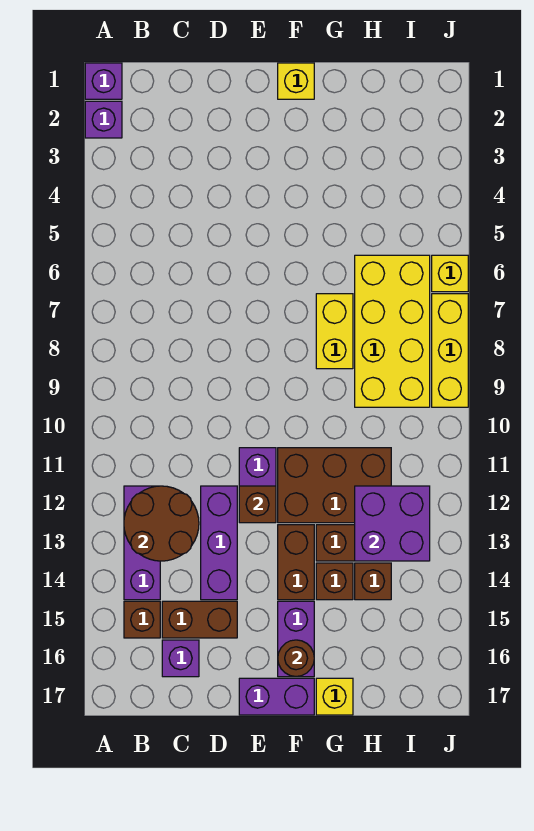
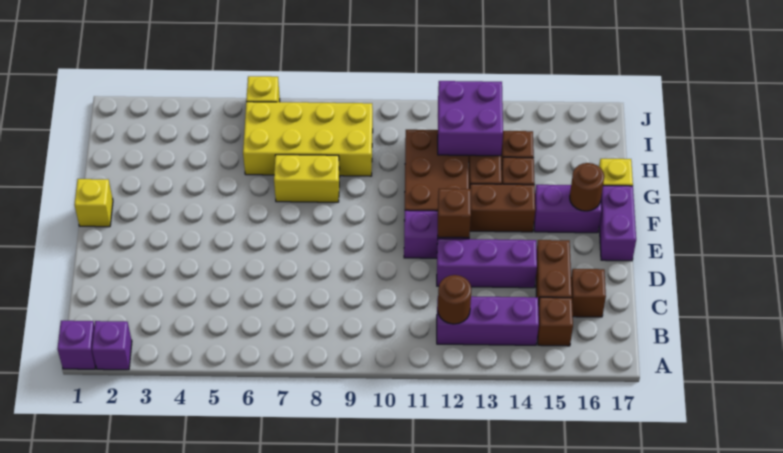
brown round brick B12:C13 level 2 -> brown round brick B12 level 2
purple brick C16 level 1 -> brown brick C16 level 1
yellow brick J7:J9 level 1 -> none

